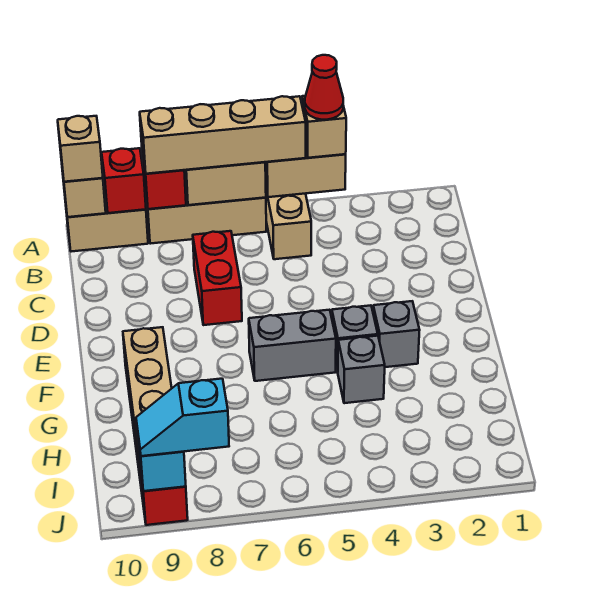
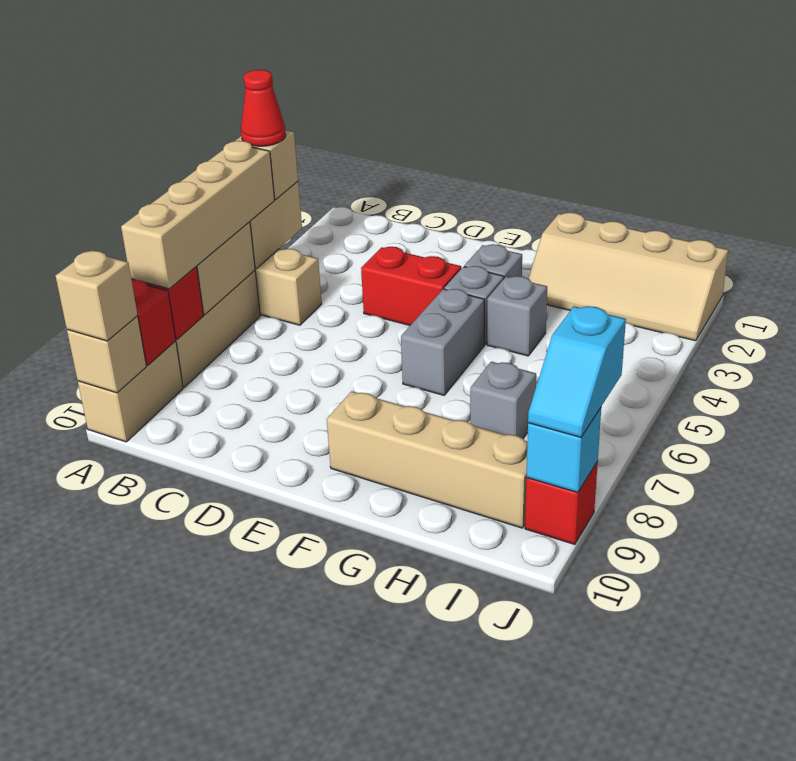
red brick C7:D7 level 1 -> red brick D4:E4 level 1
none -> tan slope G1:J2 level 1 top 1
none -> grey brick H7 level 1

